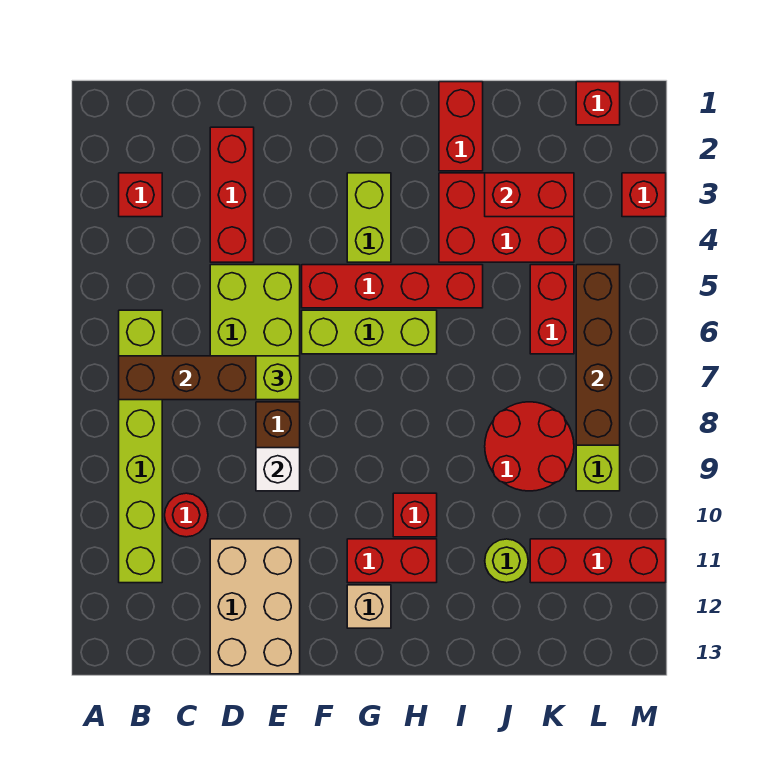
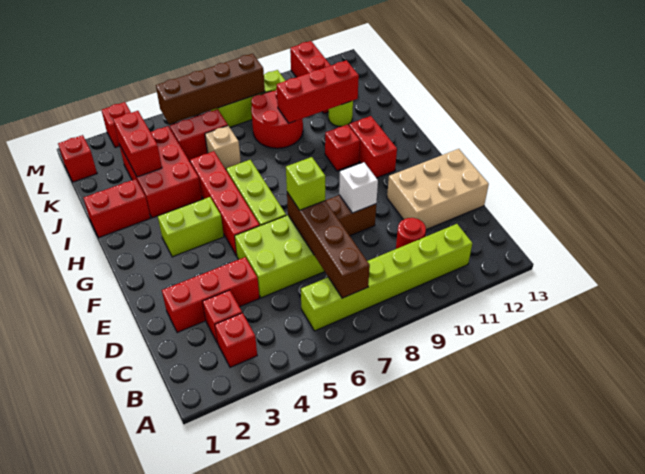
none -> red brick C3 level 1
tan brick G12 level 1 -> tan brick J6 level 1
none -> red brick J9:J11 level 2

